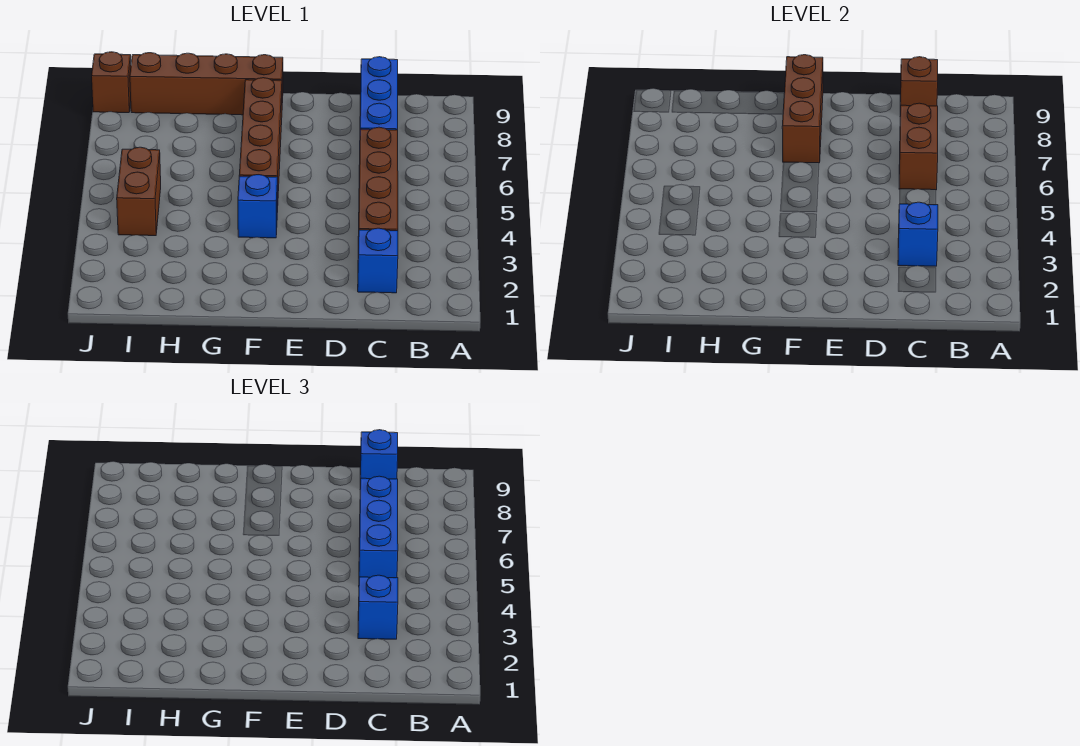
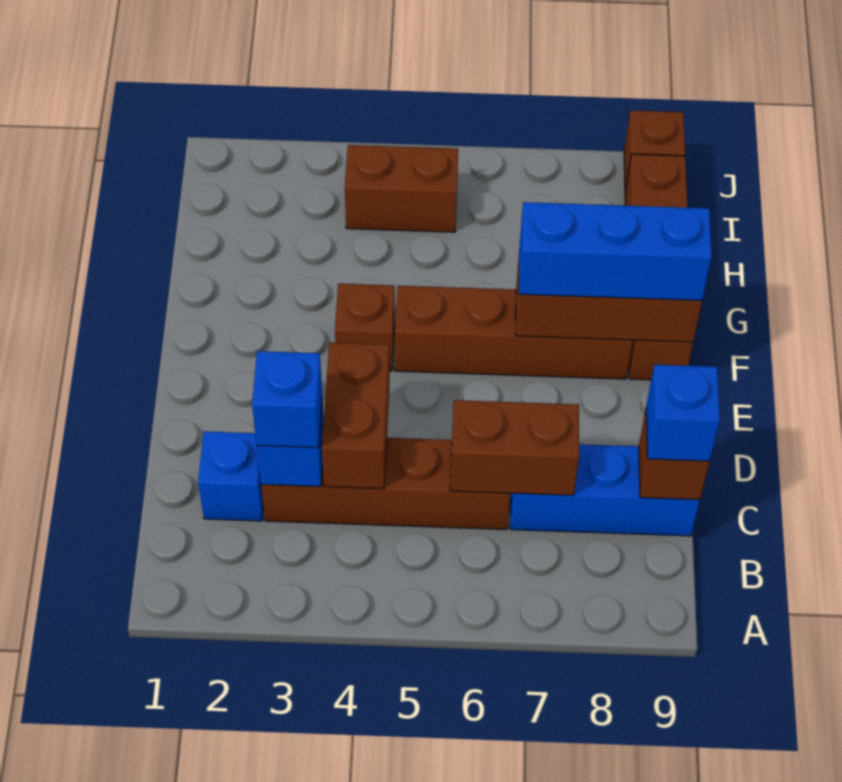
none -> brown brick C4:D4 level 2
blue brick C5:C7 level 3 -> blue brick F7:F9 level 3
blue brick F4 level 1 -> brown brick F4 level 1

